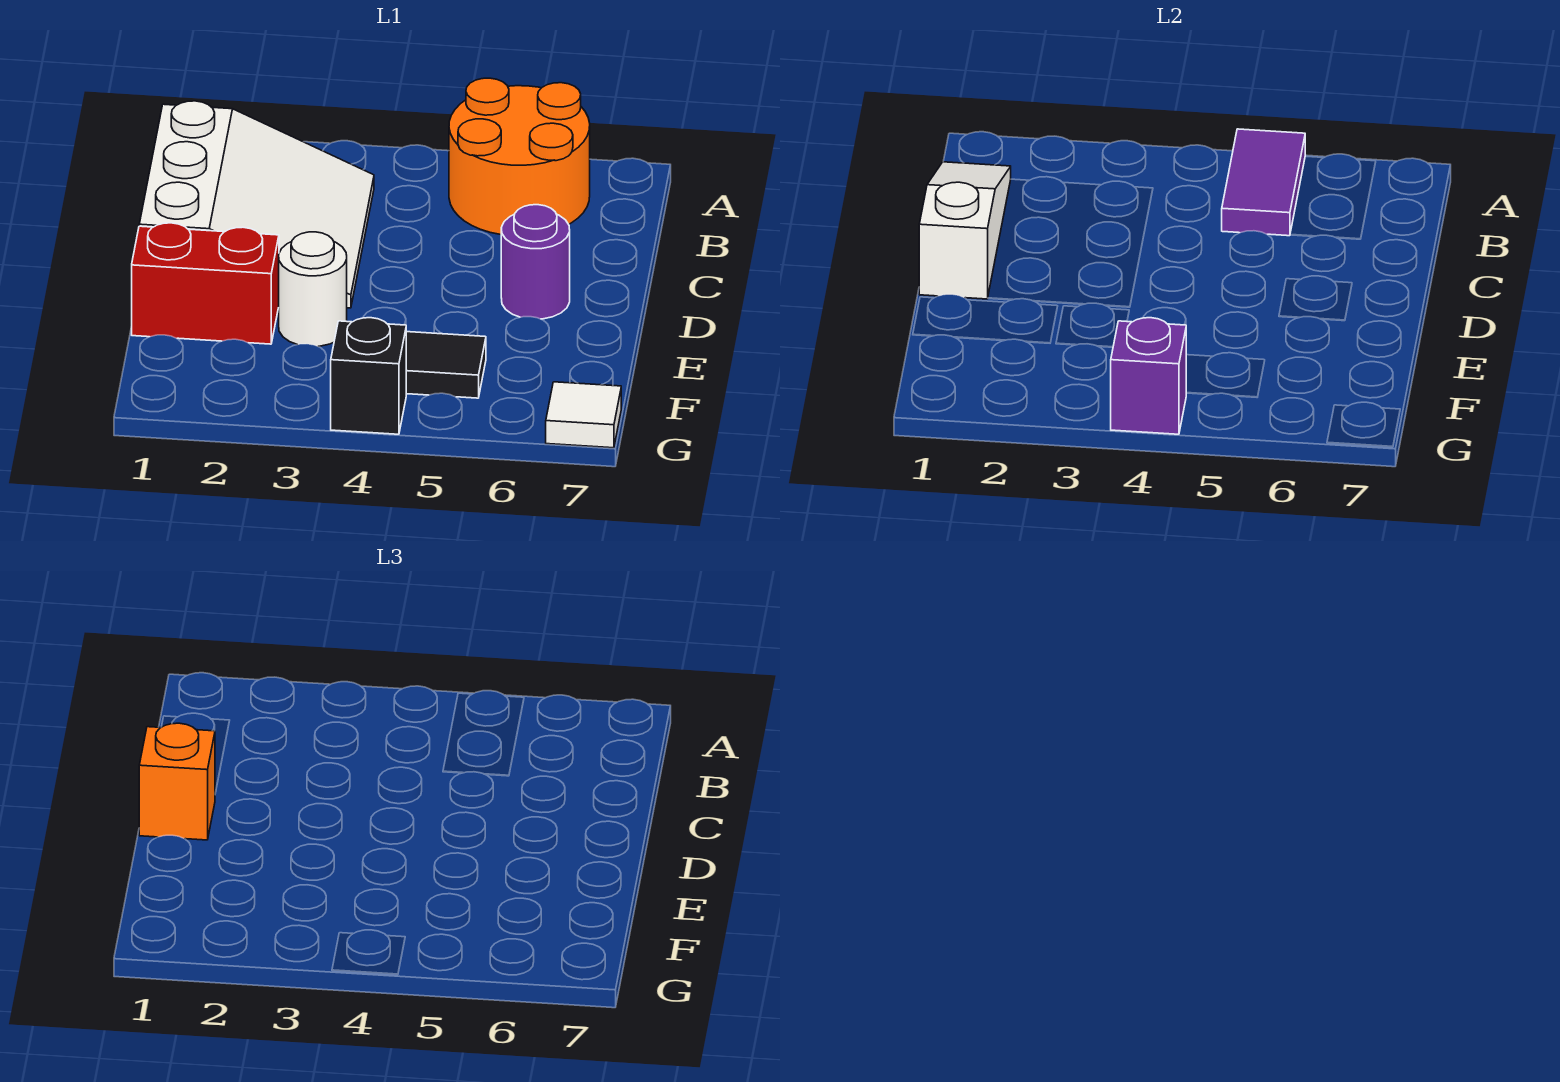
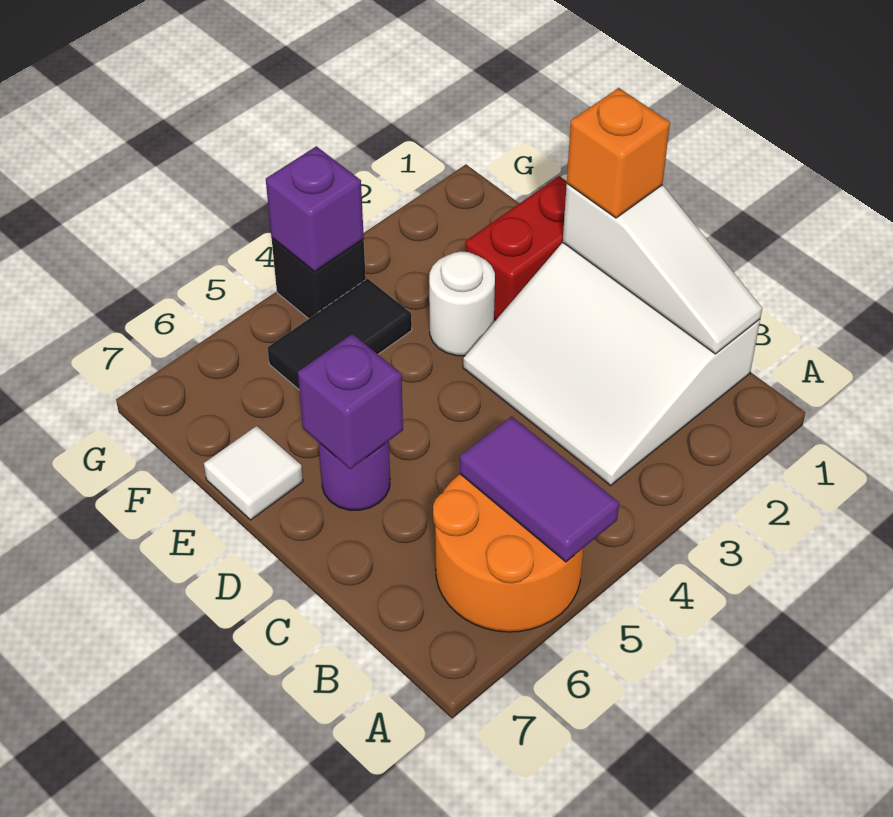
none -> purple brick D6 level 2
white tile G7 level 1 -> white tile E7 level 1

